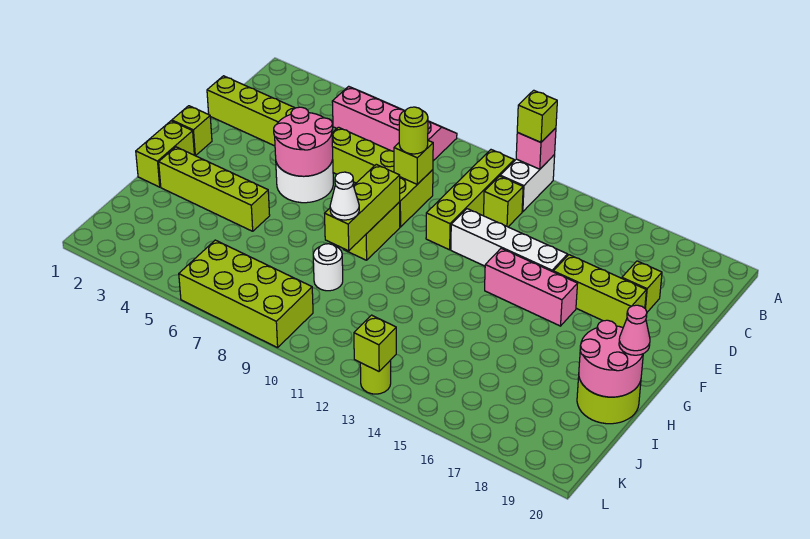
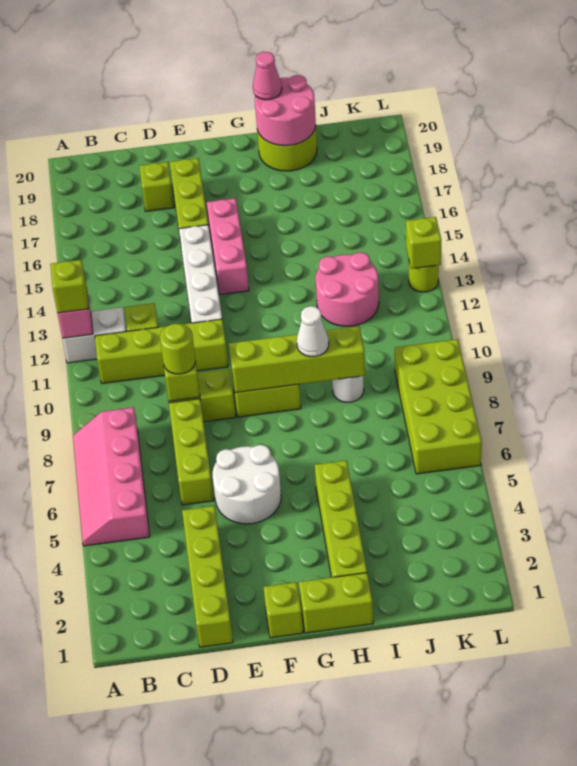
pink round brick E5:F6 level 2 -> pink round brick I12:J13 level 1
lime brick F9:H9 level 2 -> lime brick F9:I9 level 2

